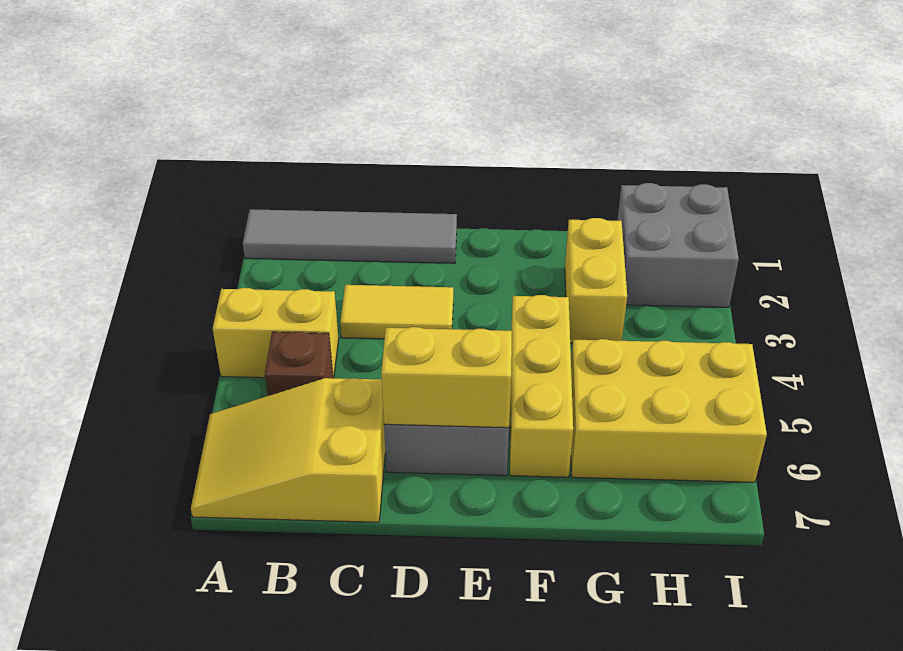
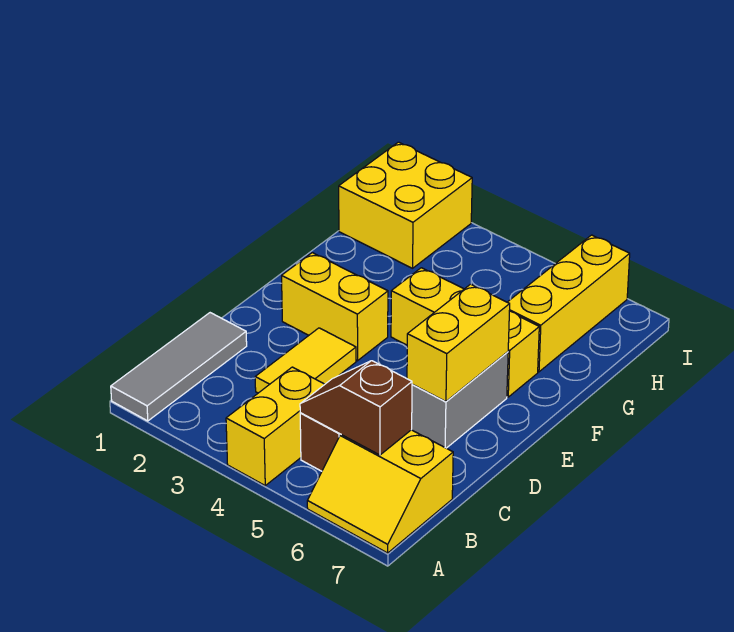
grey tile A1:D1 level 1 -> grey tile A1:C1 level 1
yellow slope A6:C7 level 1 top C -> yellow slope A6:B7 level 1 top B
none -> brown slope B5:B6 level 2 top 6
yellow brick G2:G3 level 1 -> yellow brick E2:E3 level 1
yellow brick G5:I6 level 1 -> yellow brick G6:I6 level 1
grey brick H1:I2 level 1 -> yellow brick H1:I2 level 1

